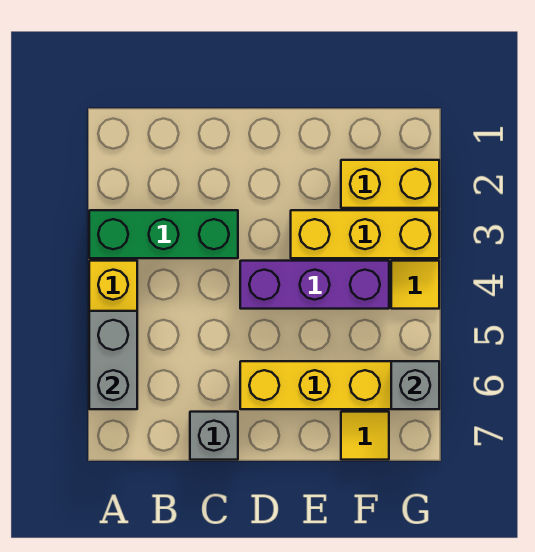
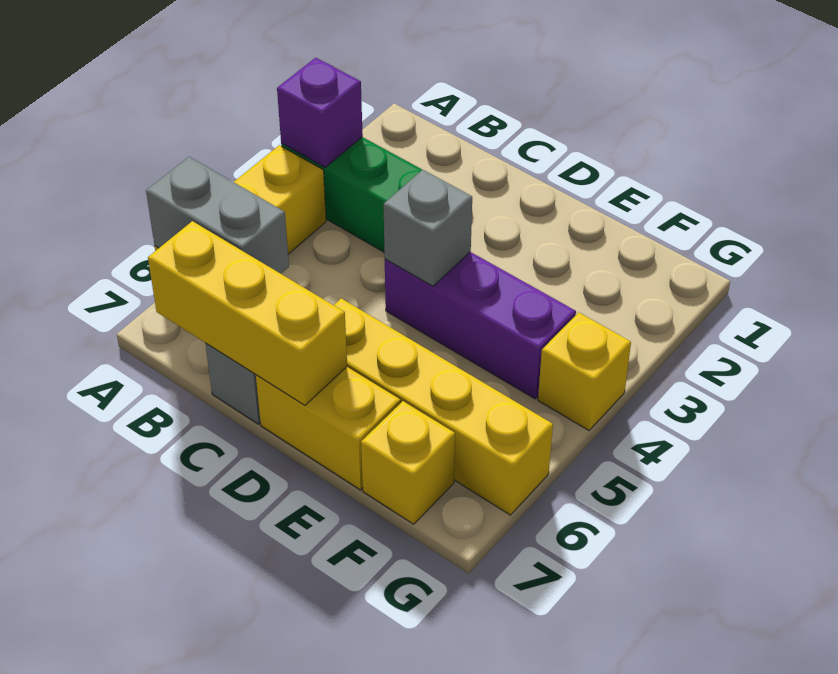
none -> purple brick A3 level 2
grey brick A5:A6 level 2 -> grey brick A6:B6 level 2
yellow brick E3:G3 level 1 -> yellow brick B7:D7 level 2
yellow brick F2:G2 level 1 -> yellow brick D7:E7 level 1
yellow tile F7 level 1 -> yellow brick F7 level 1
yellow tile G4 level 1 -> yellow brick G4 level 1
grey brick G6 level 2 -> grey brick D4 level 2

